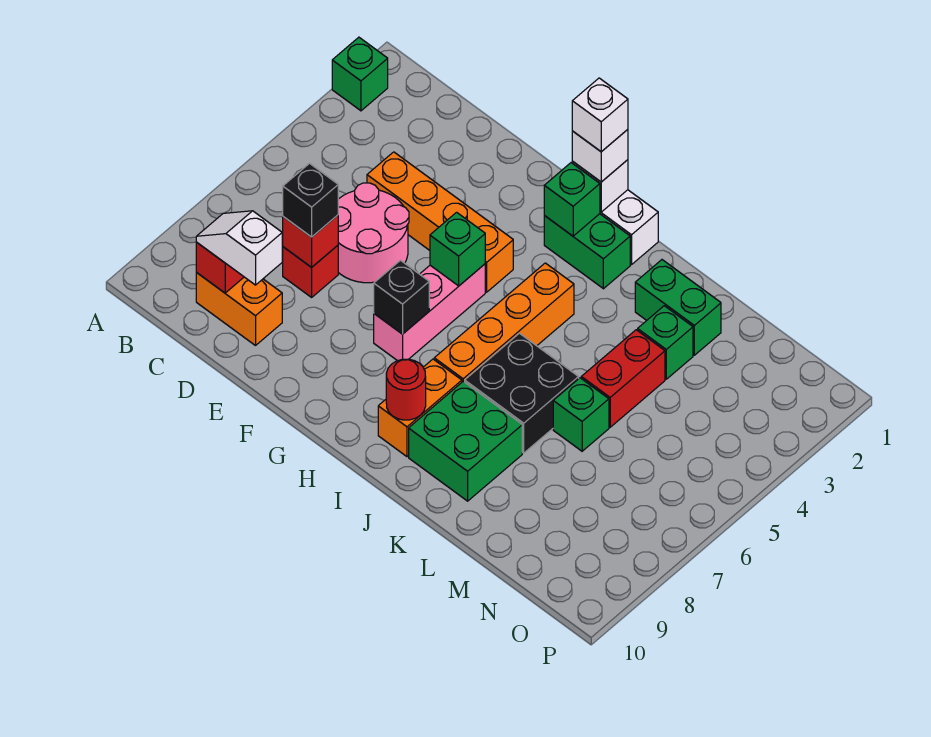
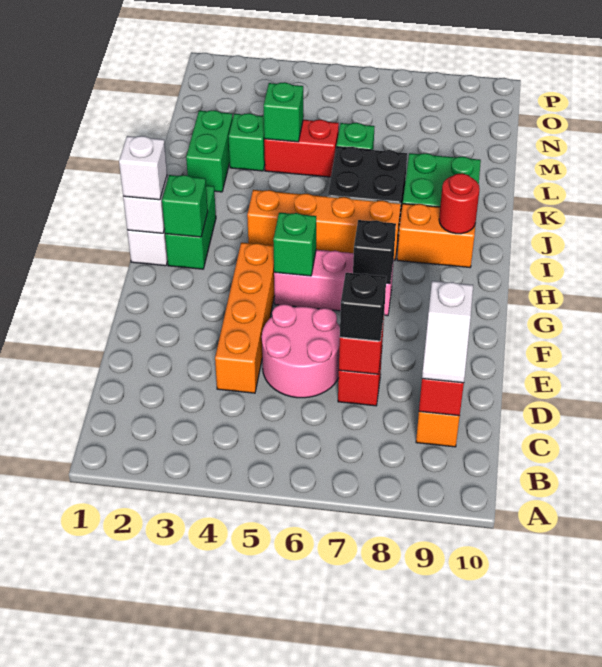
green brick A2 level 1 -> green brick L4 level 2
white brick H1 level 4 -> none

